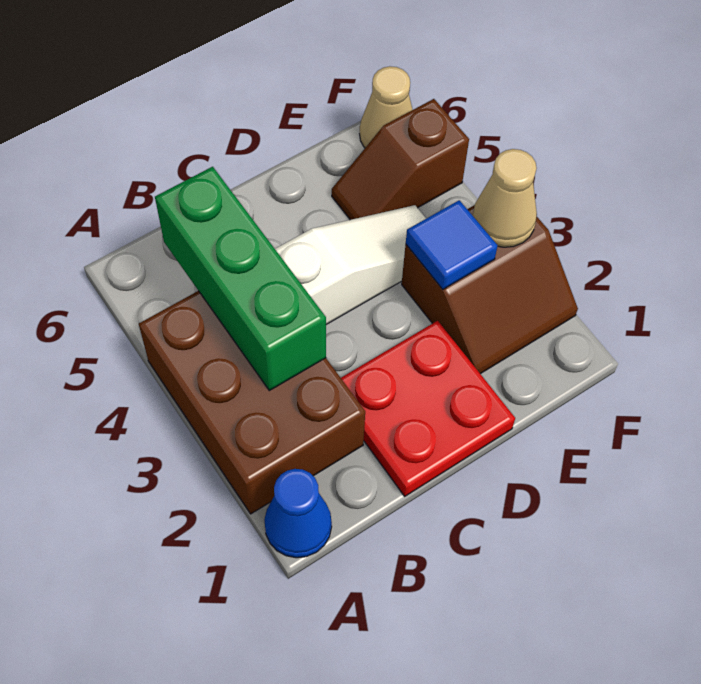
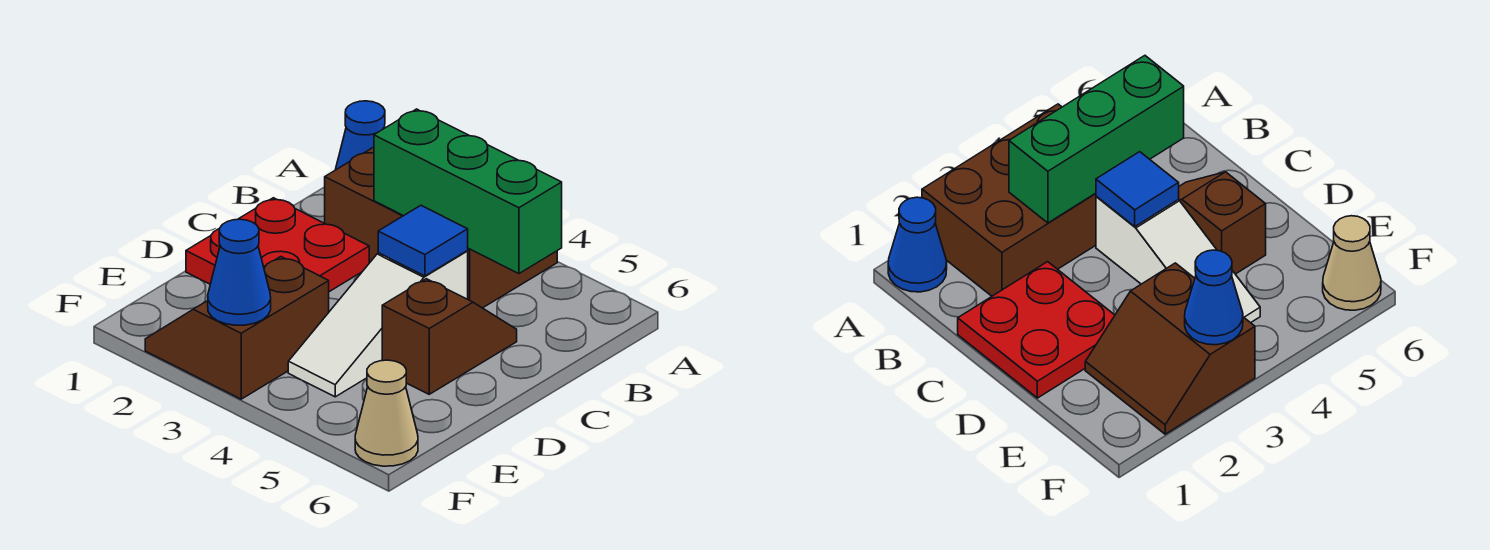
blue tile E3 level 2 -> blue tile C4 level 2
brown slope E5:F5 level 1 top F -> brown slope C5:D5 level 1 top D
tan cone F3 level 2 -> blue cone F3 level 2

